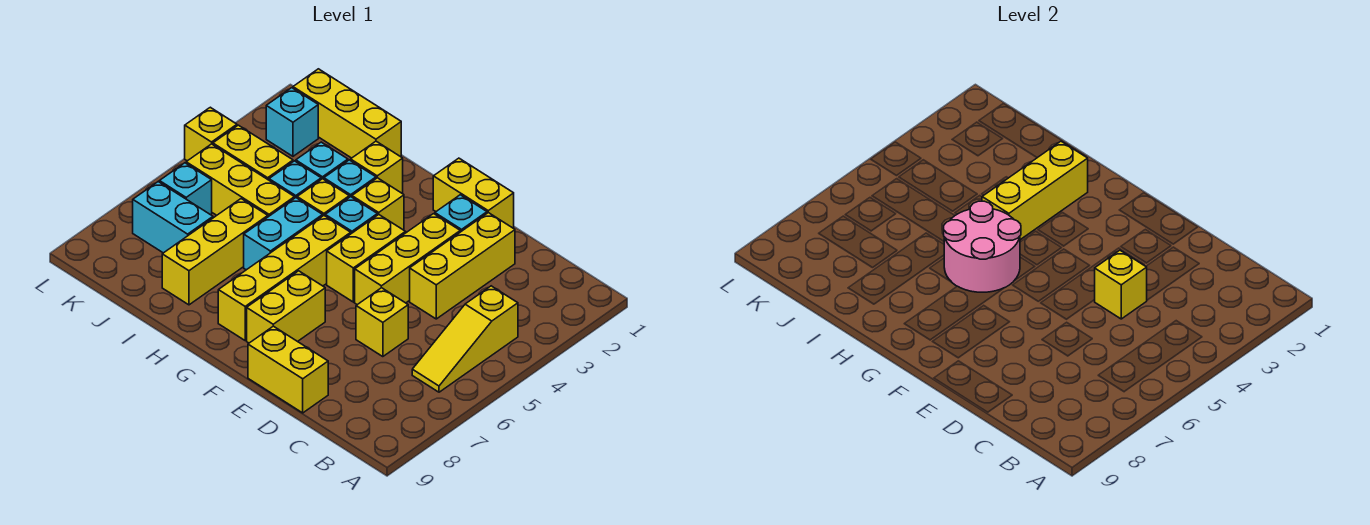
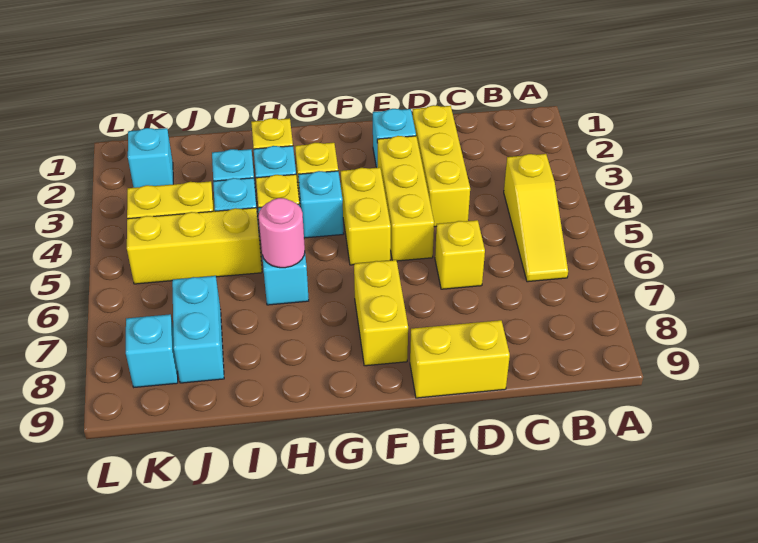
yellow brick D4 level 2 -> none
yellow brick E1:F1 level 1 -> none
yellow brick G5:G8 level 1 -> none
pink round brick G5:H6 level 2 -> pink round brick H6 level 2
yellow brick H2:H4 level 2 -> none
yellow brick I1:K1 level 1 -> none
yellow brick I6:I8 level 1 -> none
cyan brick J7:K7 level 1 -> cyan brick J7:J8 level 1
cyan brick K6 level 1 -> cyan brick K8 level 1
yellow brick L4 level 1 -> none

